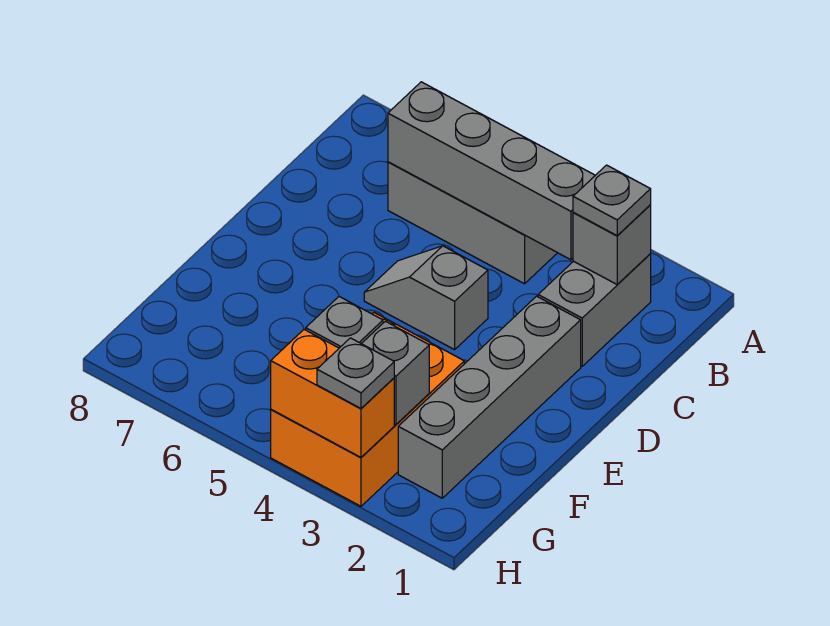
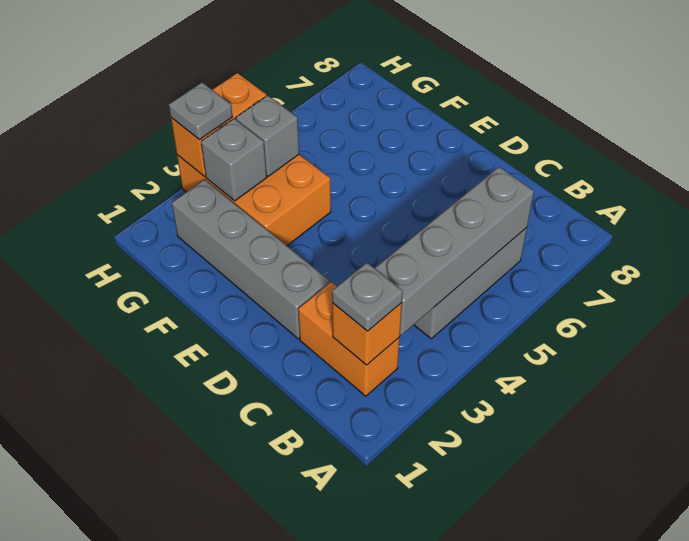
grey brick B2:C2 level 1 -> orange brick B2:C2 level 1
grey brick B2 level 2 -> orange brick B2 level 2
grey slope D4:D5 level 1 top 4 -> none

